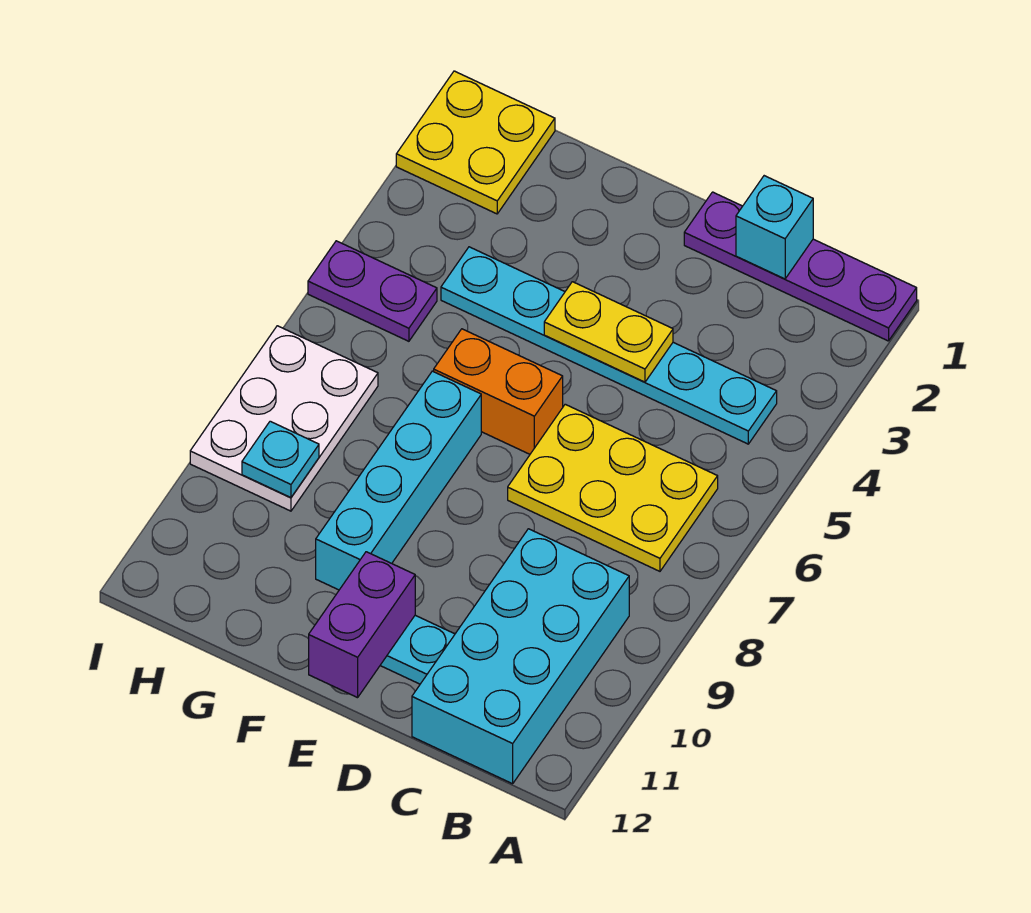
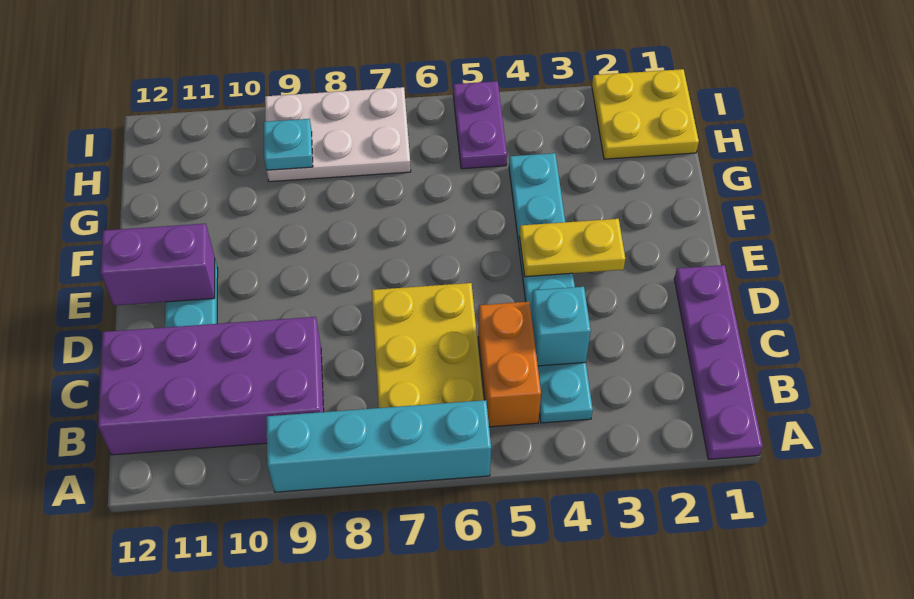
cyan brick B9:C12 level 1 -> purple brick B9:C12 level 1
cyan brick C1 level 2 -> cyan brick C4 level 2
yellow plate D4:E4 level 2 -> yellow plate E3:E4 level 2
orange brick E6:F6 level 1 -> orange brick B5:C5 level 1
cyan brick F7:F10 level 1 -> cyan brick A6:A9 level 1

